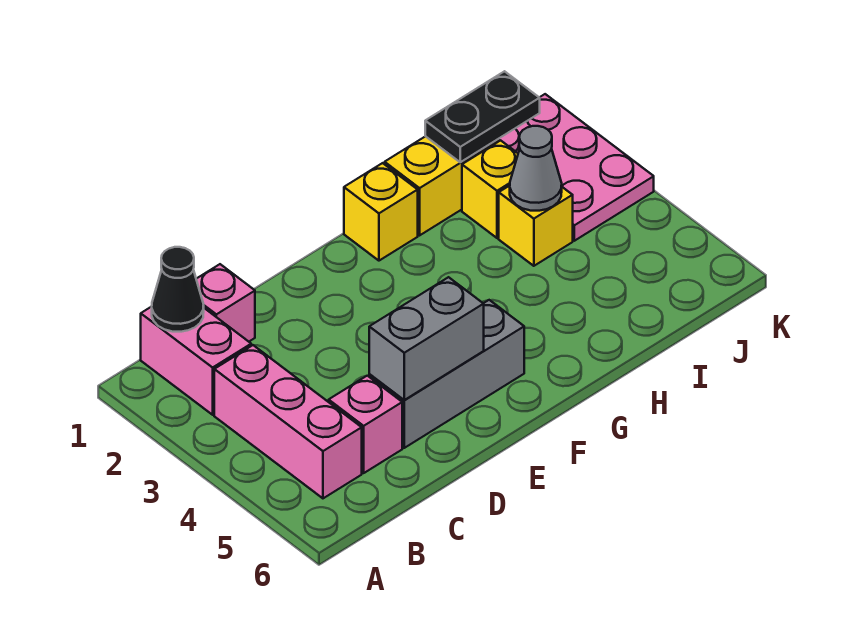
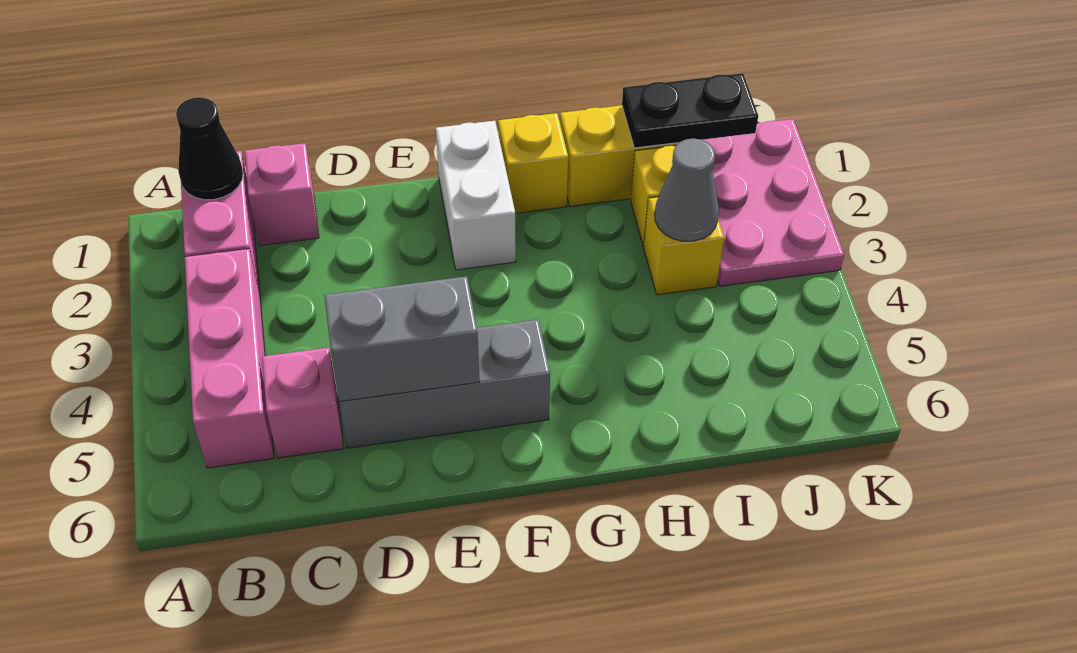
none -> white brick F1:F2 level 1

